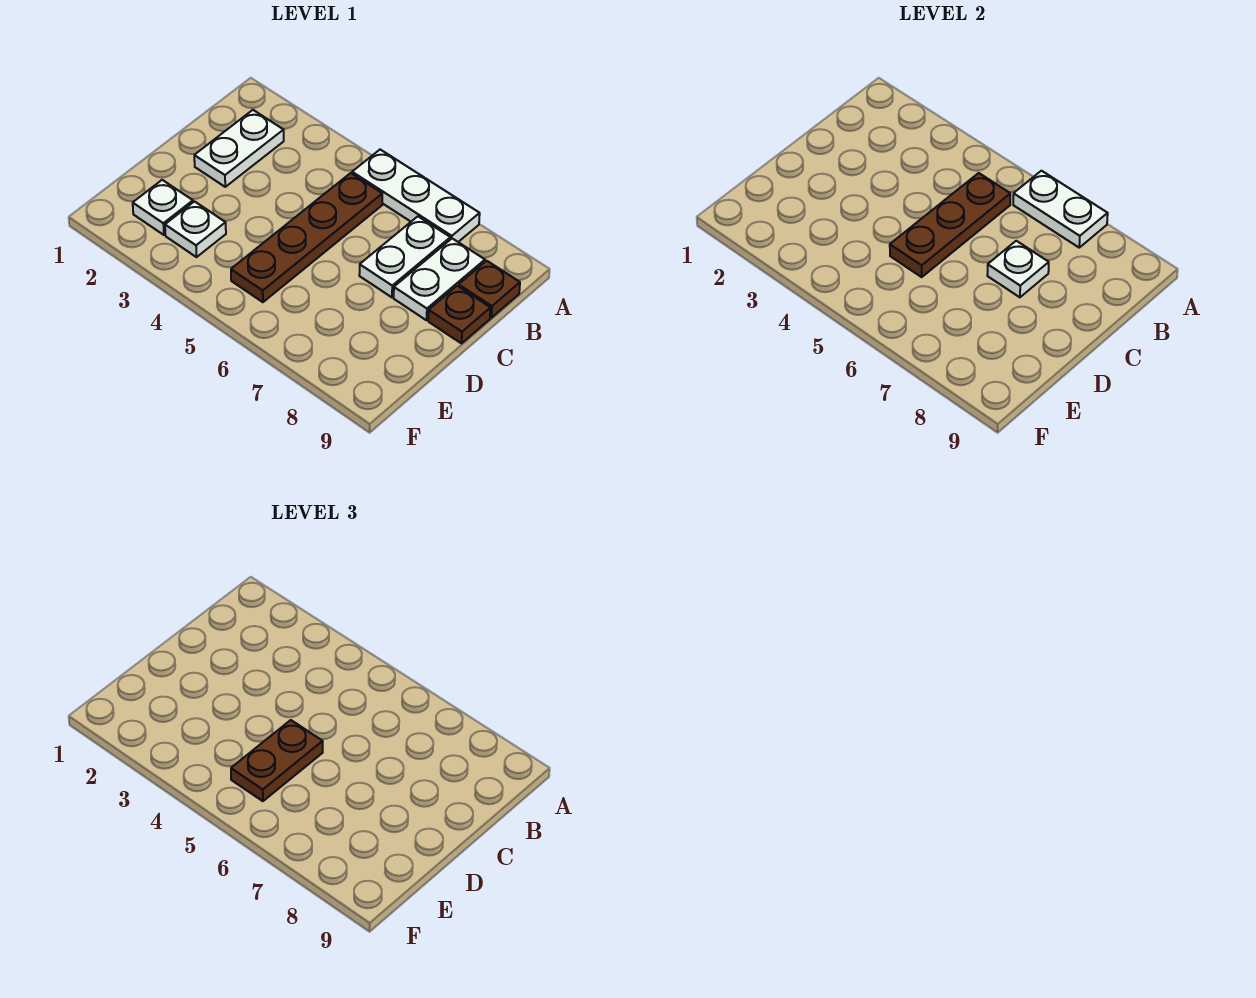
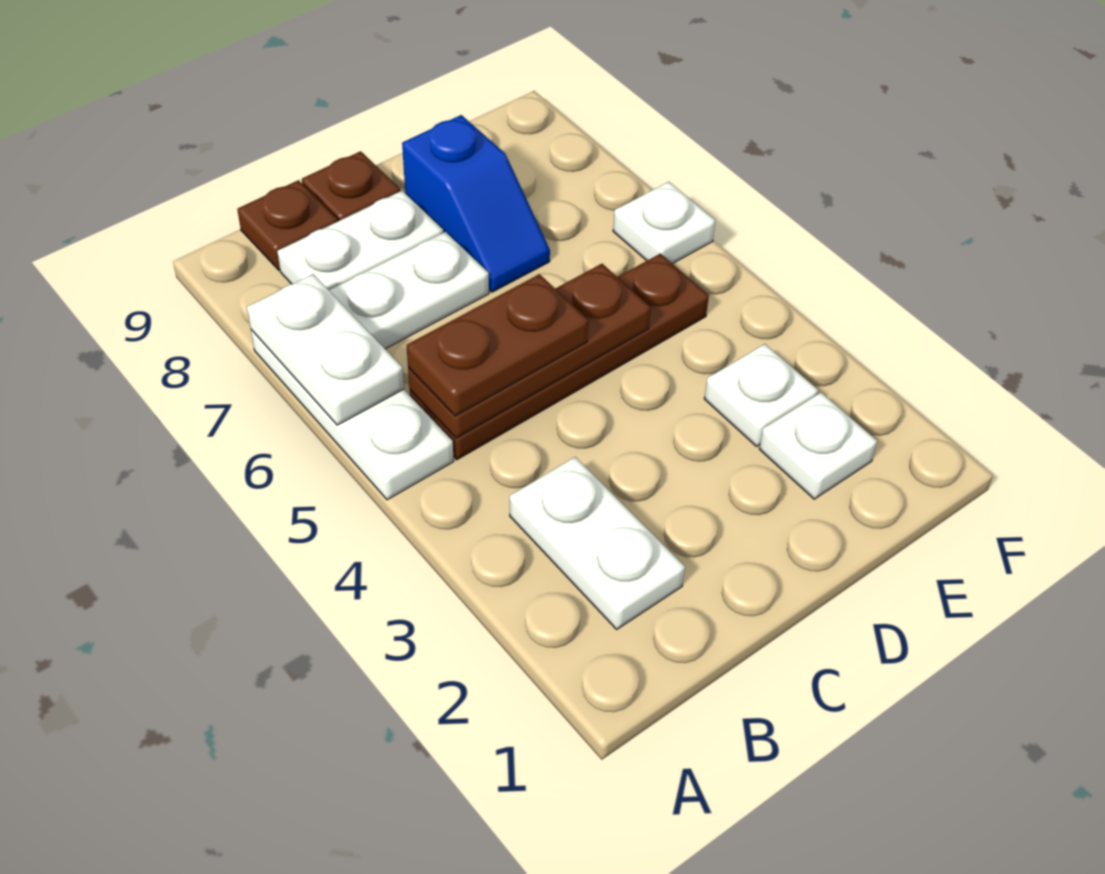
white plate B2:C2 level 1 -> white plate B2:B3 level 1
white plate C7 level 2 -> white plate F6 level 1
brown plate D5:E5 level 3 -> brown plate B5:C5 level 3
none -> blue slope D7:D8 level 1 top 8

